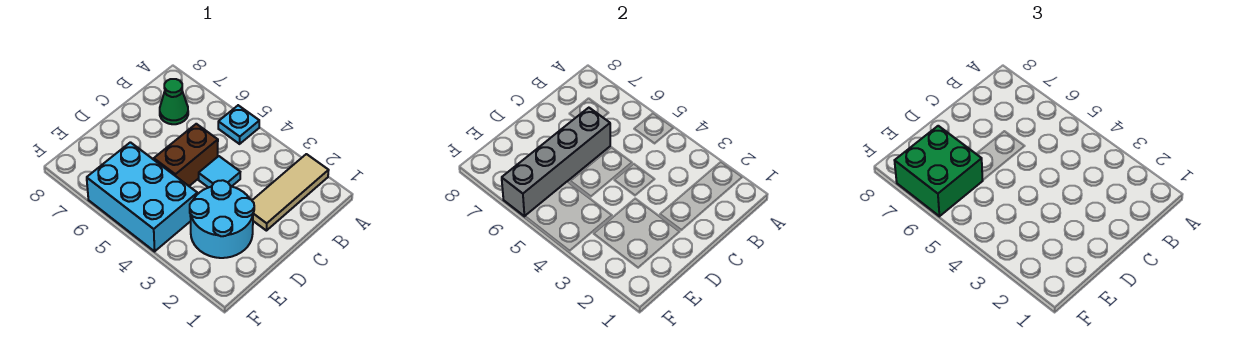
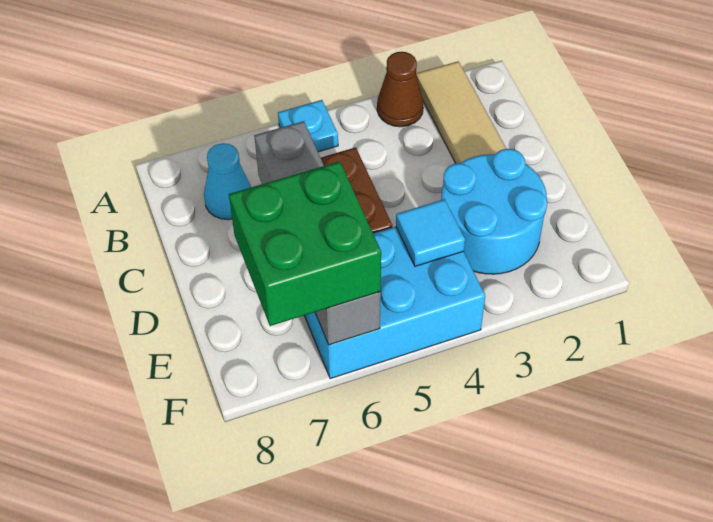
none -> brown cone A3 level 1
green cone B7 level 1 -> cyan cone B7 level 1
cyan tile C4 level 1 -> cyan tile E4 level 2

